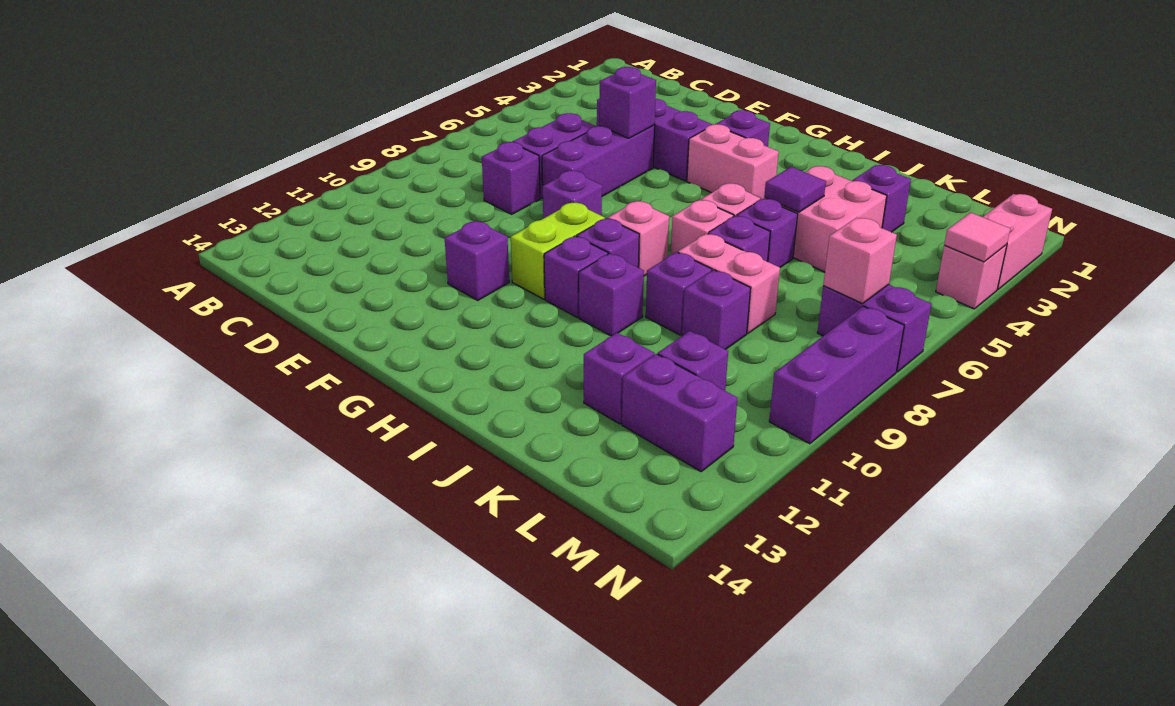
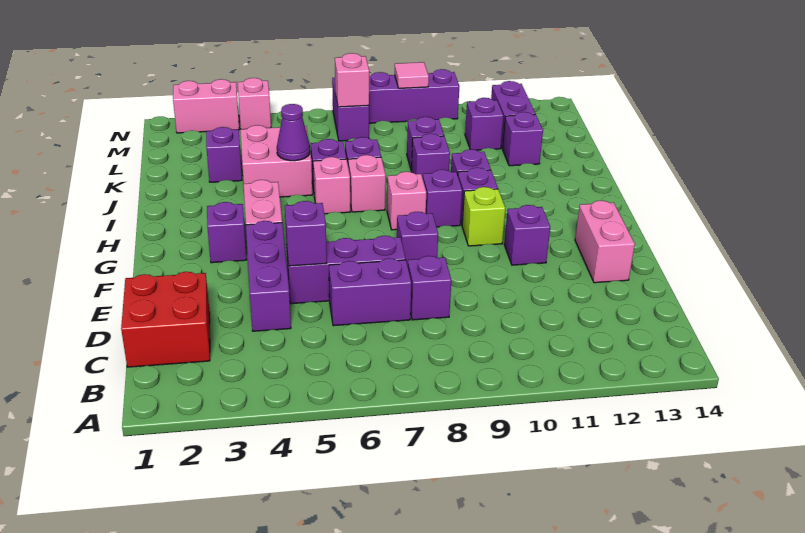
none -> red brick C1:D2 level 1
lime brick G9:G10 level 1 -> lime brick G10 level 1
purple tile J5 level 2 -> purple cone J5 level 2
pink brick J8:K8 level 1 -> pink brick E13:F13 level 1
pink tile N4 level 2 -> pink tile N9 level 2

